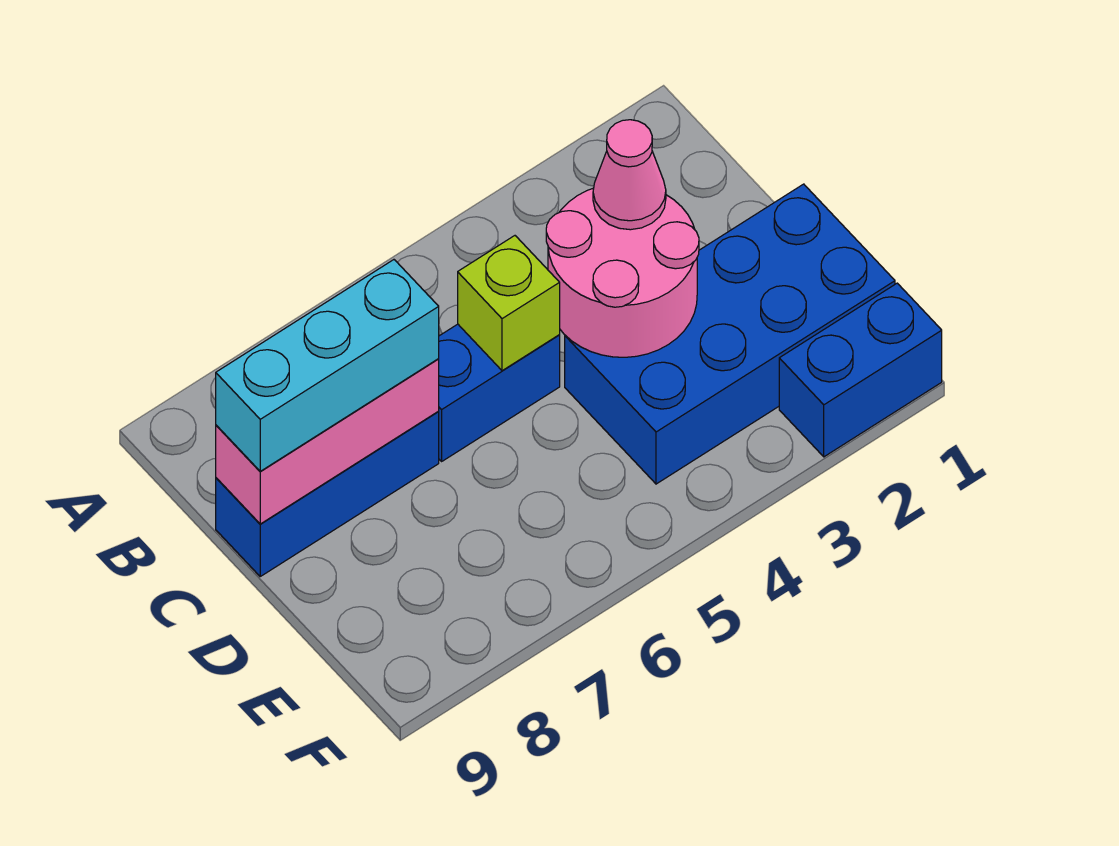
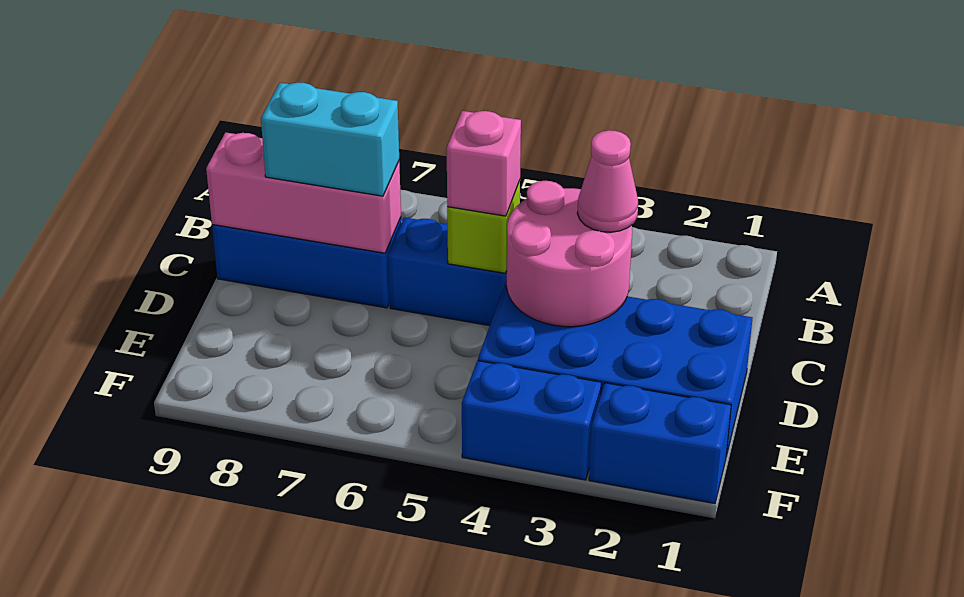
none -> pink brick C5 level 3
cyan brick C7:C9 level 3 -> cyan brick C7:C8 level 3
none -> blue brick F3:F4 level 1

